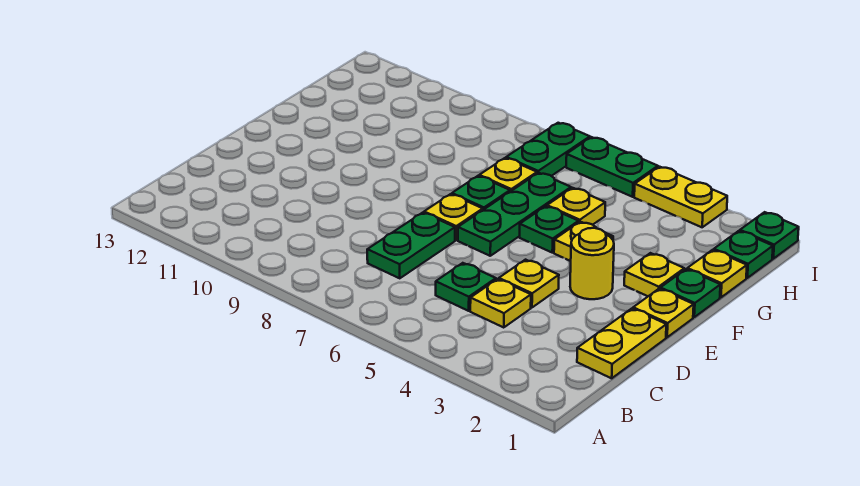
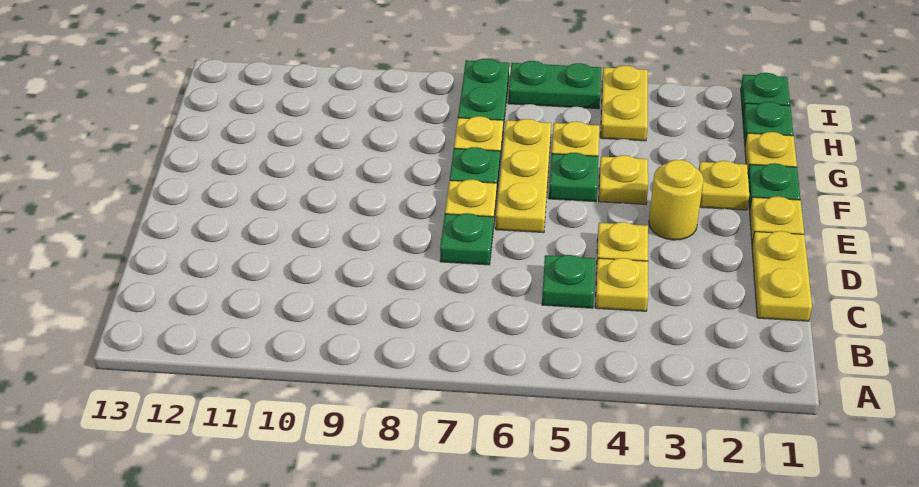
green plate C7:D7 level 1 -> green plate D7 level 1
green plate E6:G6 level 1 -> yellow plate E6:G6 level 1
yellow plate I3:I4 level 1 -> yellow plate H4:I4 level 1

